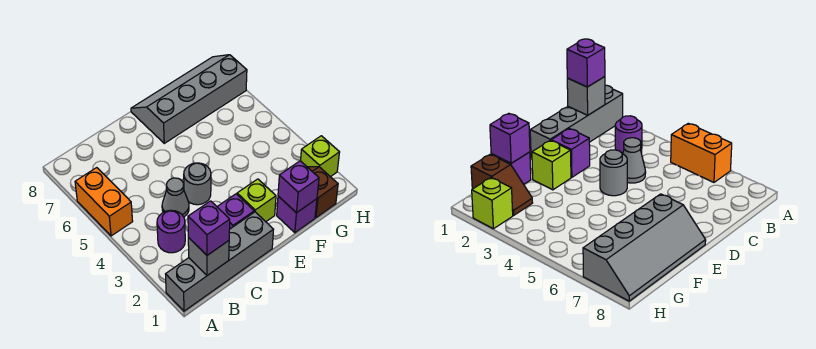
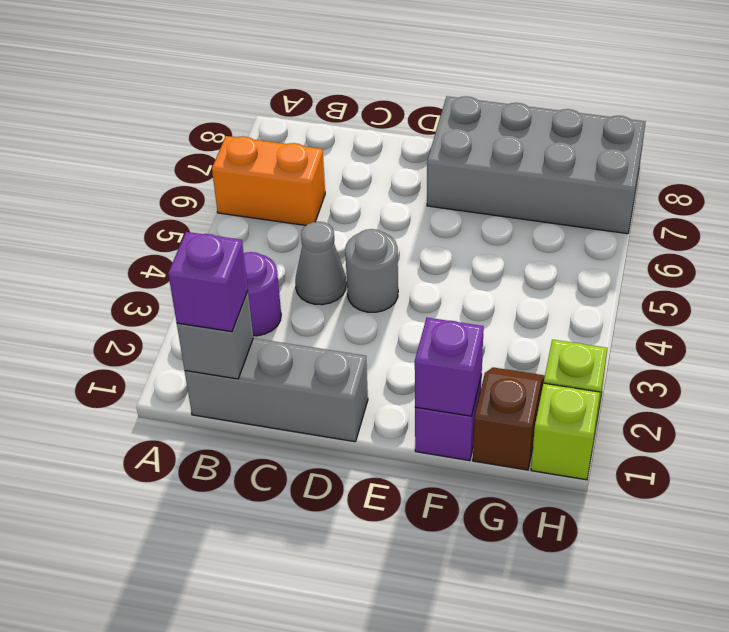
grey brick A1:D1 level 1 -> grey brick B1:D1 level 1
orange brick A5:A6 level 1 -> orange brick A6:B6 level 1
purple brick D2 level 1 -> none
lime brick E2 level 1 -> lime brick H1 level 1
grey slope E7:H8 level 1 top 7 -> grey brick E7:H8 level 1

